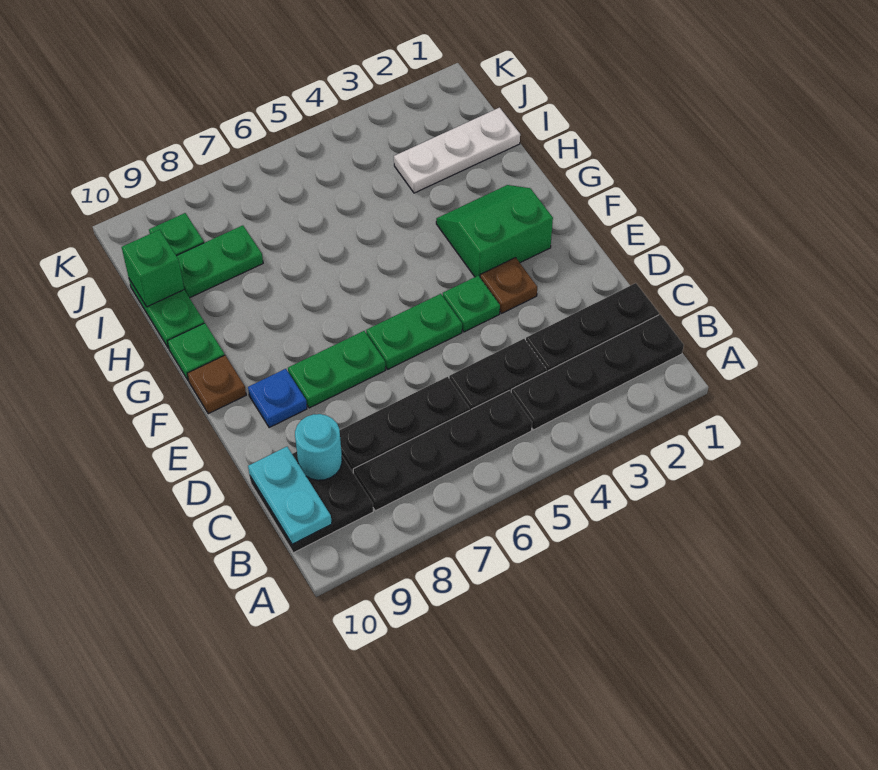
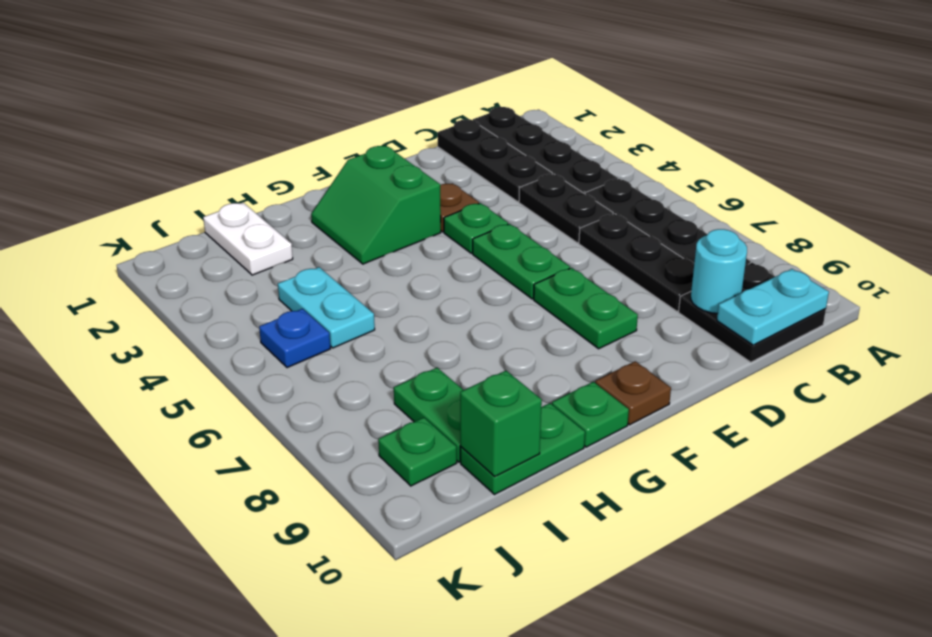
blue plate E9 level 1 -> blue plate J5 level 1
white plate I1:I3 level 1 -> white plate I1:I2 level 1
none -> cyan plate I4:I5 level 1

